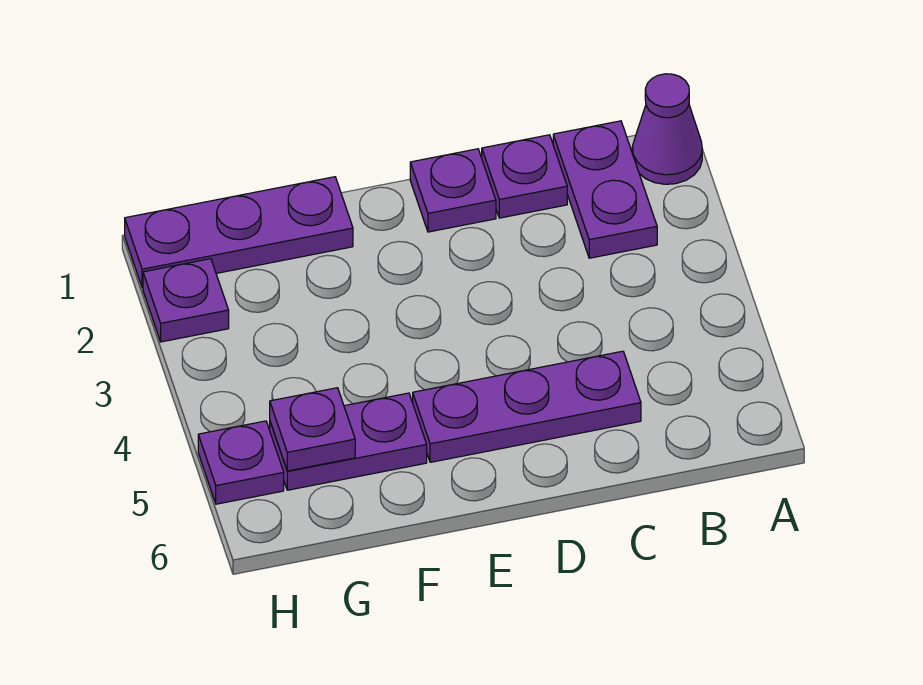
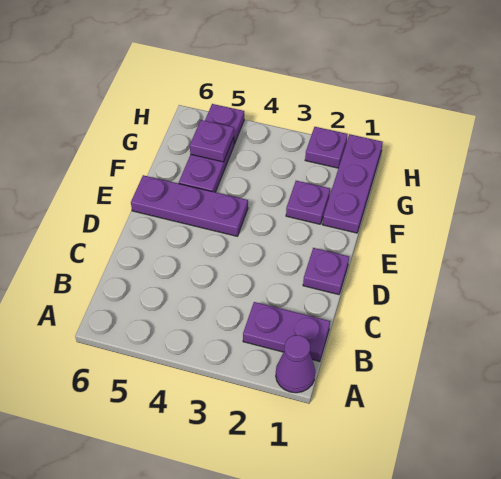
purple plate C1 level 1 -> purple plate F2 level 1
purple plate C5:E5 level 1 -> purple plate E4:E6 level 1

